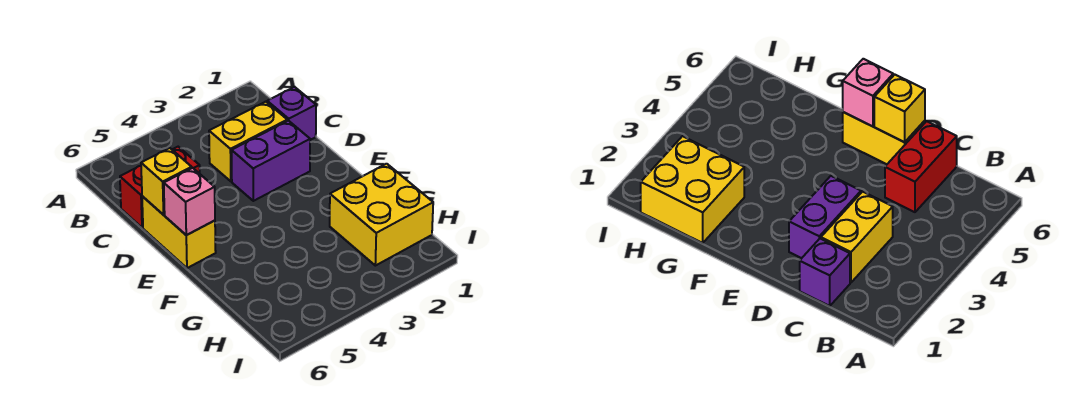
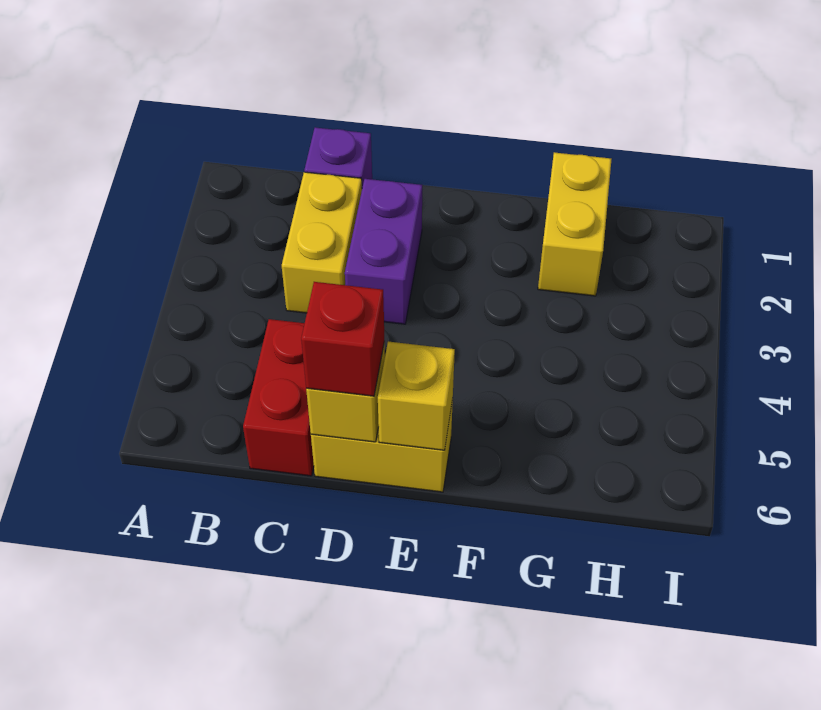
none -> red brick D6 level 3
pink brick E6 level 2 -> yellow brick E6 level 2
yellow brick G1:H2 level 1 -> yellow brick G1:G2 level 1

